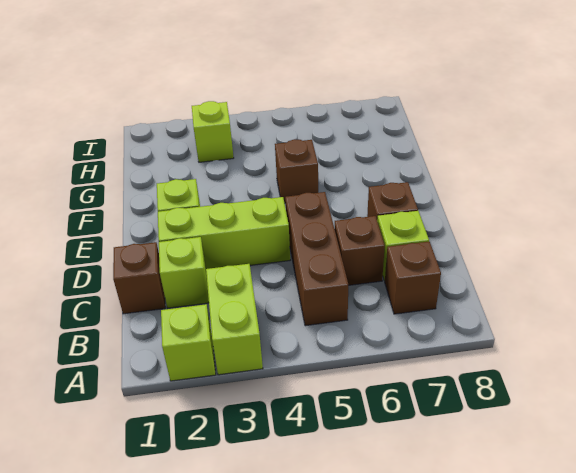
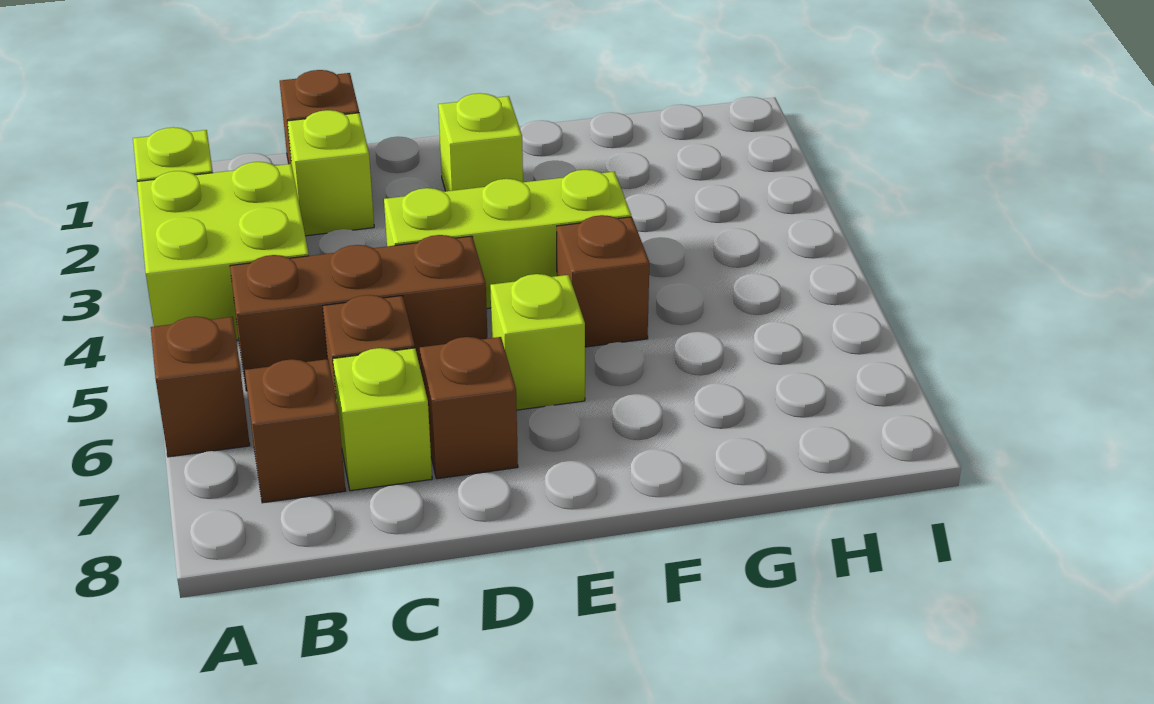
lime brick A3:B3 level 1 -> lime brick A3:B4 level 1
none -> brown brick A6 level 1
lime brick D2:D4 level 1 -> lime brick D4:F4 level 1
lime brick H3 level 1 -> lime brick E6 level 1

